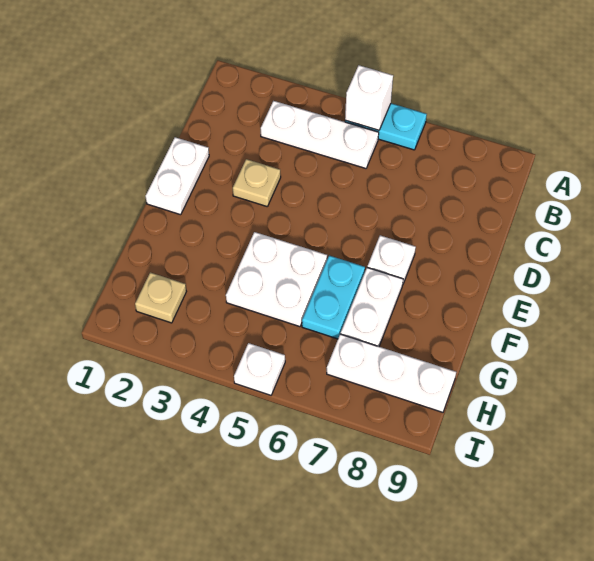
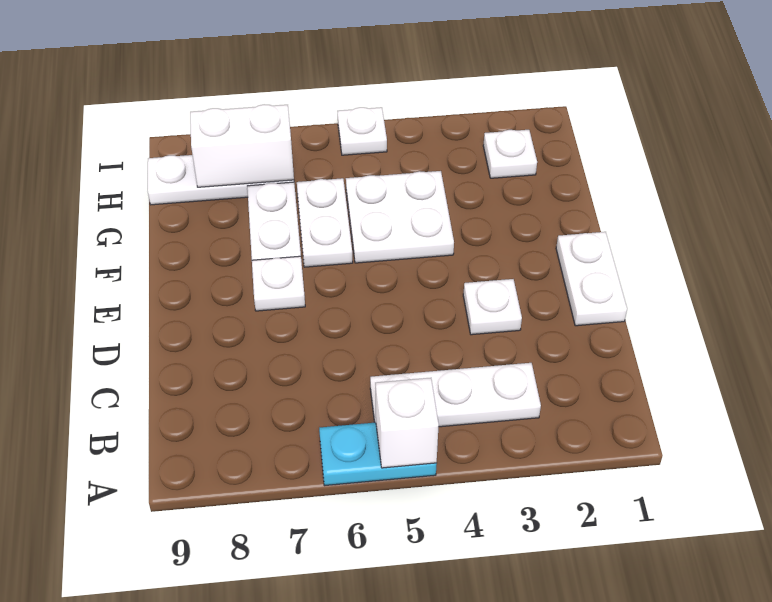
tan plate D3 level 1 -> white plate D3 level 1
cyan plate F6:G6 level 1 -> white plate F6:G6 level 1
tan plate H2 level 1 -> white plate H2 level 1
none -> white brick H7:H8 level 2

